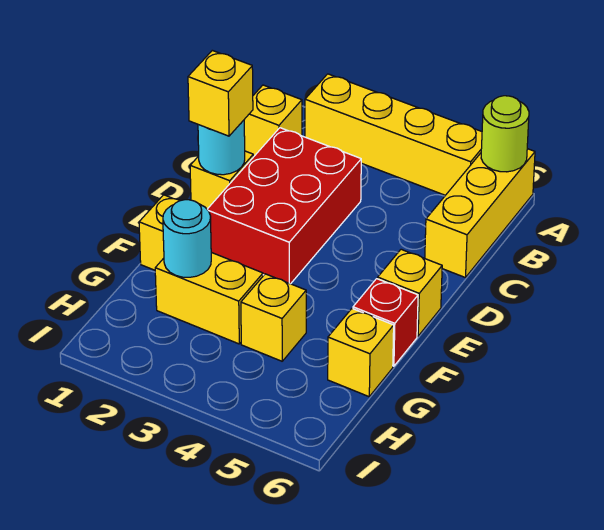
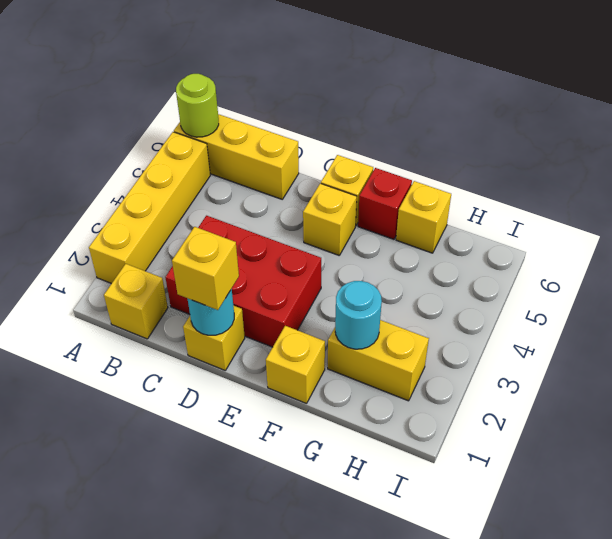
yellow brick G2:G3 level 1 -> yellow brick G2:H2 level 1
yellow brick G4 level 1 -> yellow brick E5 level 1

